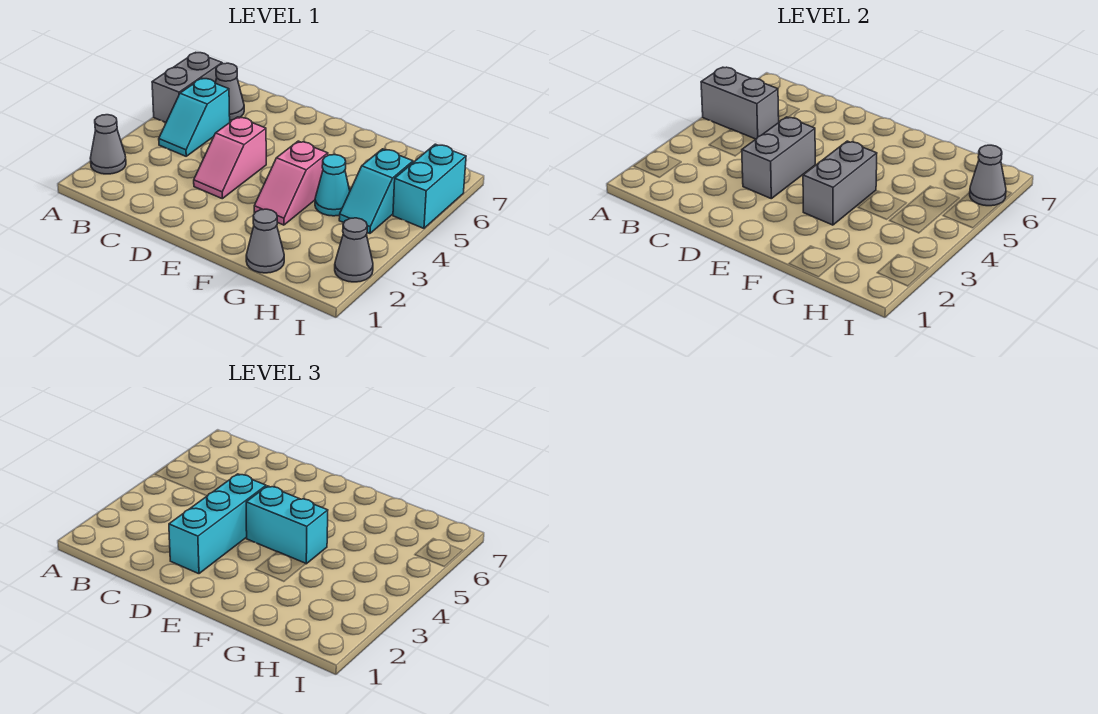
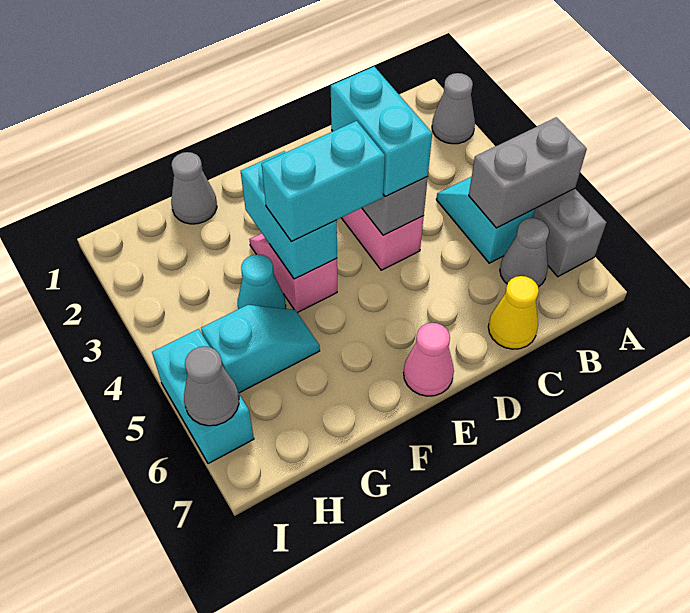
none -> yellow cone C7 level 1
cyan brick D2:D4 level 3 -> cyan brick D3:D4 level 3
none -> pink cone E7 level 1
grey brick F3:F4 level 2 -> cyan brick F3:F4 level 2
cyan slope H4:H5 level 1 top 5 -> cyan slope G5:H5 level 1 top H
grey cone I2 level 1 -> none

